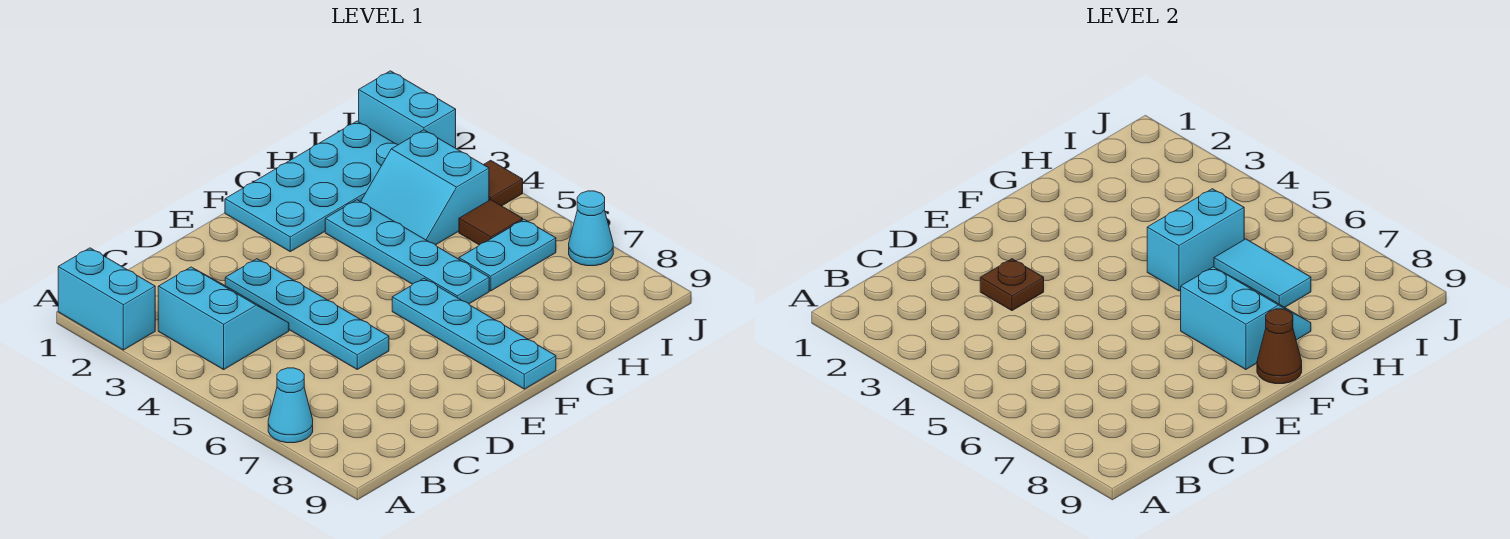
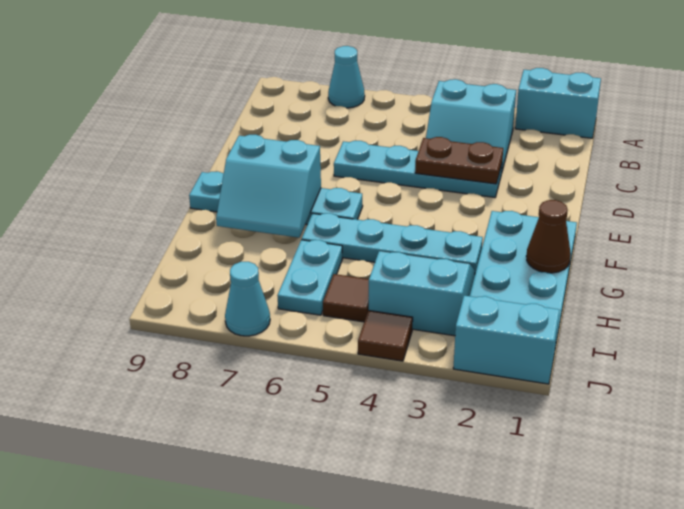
brown plate D3 level 2 -> brown plate D3:D4 level 2
brown cone F9 level 2 -> brown cone G1 level 2
cyan brick G5:H5 level 2 -> none
cyan tile H6:H7 level 2 -> none

